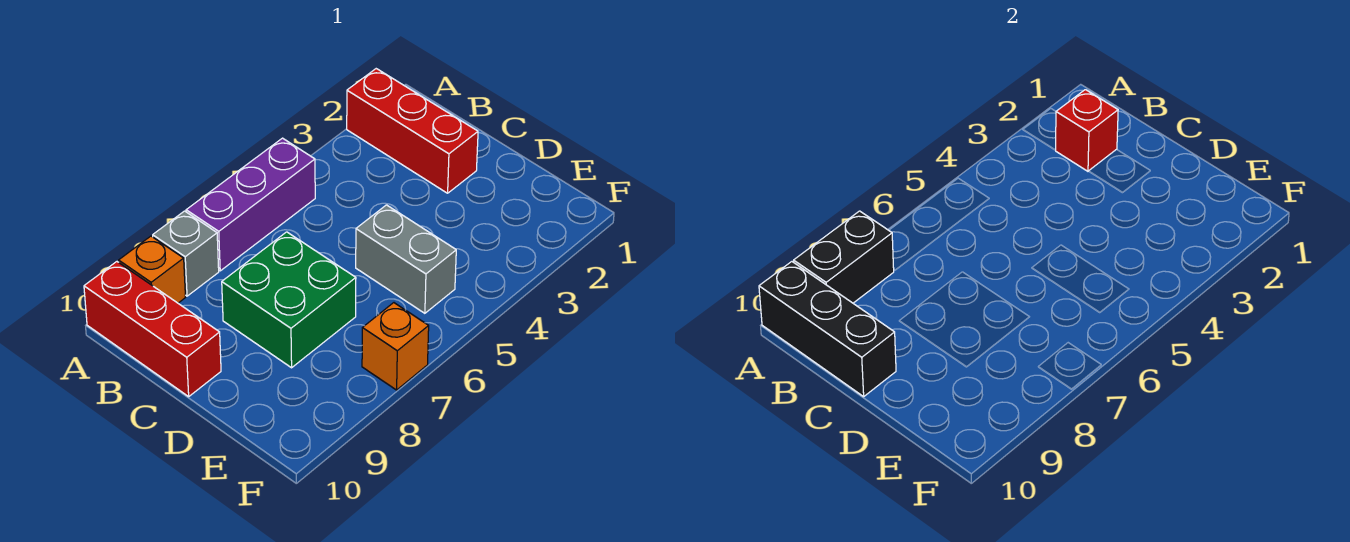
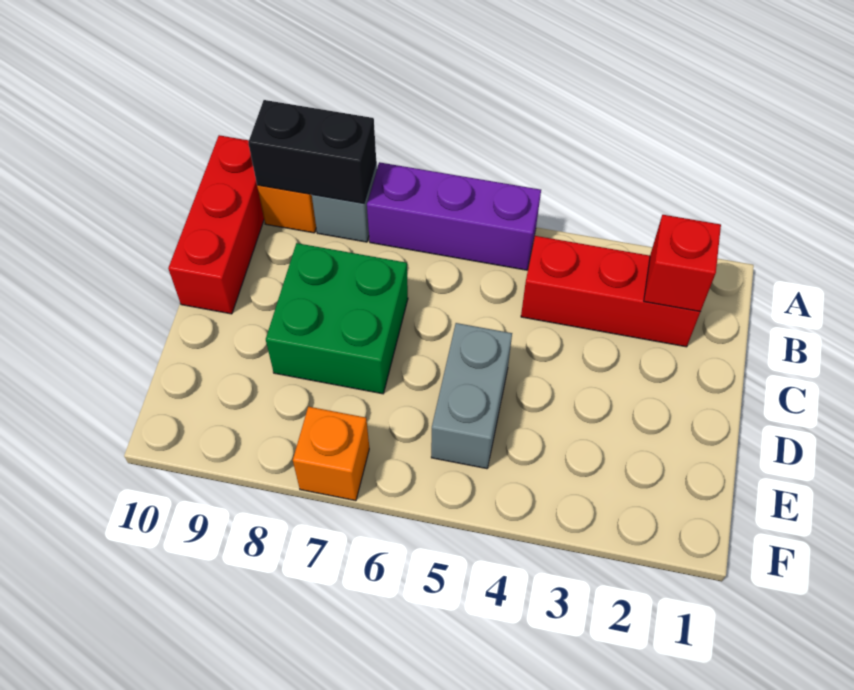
red brick A2:C2 level 1 -> red brick B2:B4 level 1
black brick A10:C10 level 2 -> none

